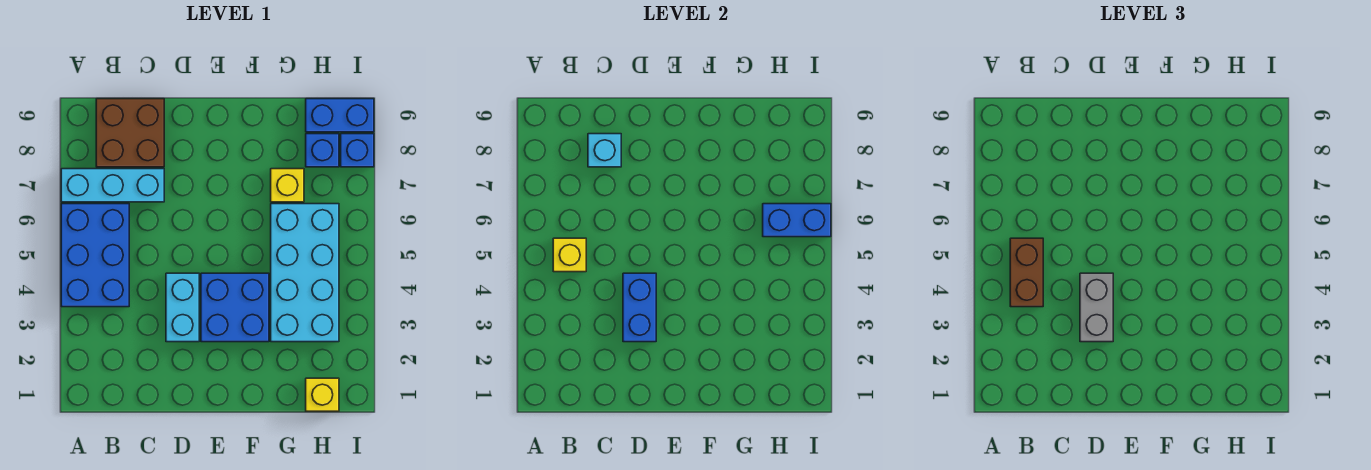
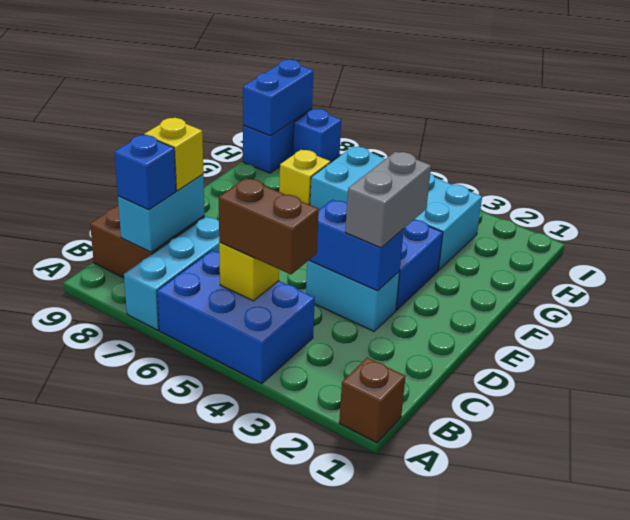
none -> brown brick A1 level 1
cyan brick C8 level 2 -> cyan brick B8:C8 level 2
grey brick D3:D4 level 3 -> grey brick D3:E3 level 3
yellow brick H1 level 1 -> yellow brick C8 level 3
blue brick H6:I6 level 2 -> blue brick H9:I9 level 2
blue brick H8 level 1 -> blue brick B8 level 3

